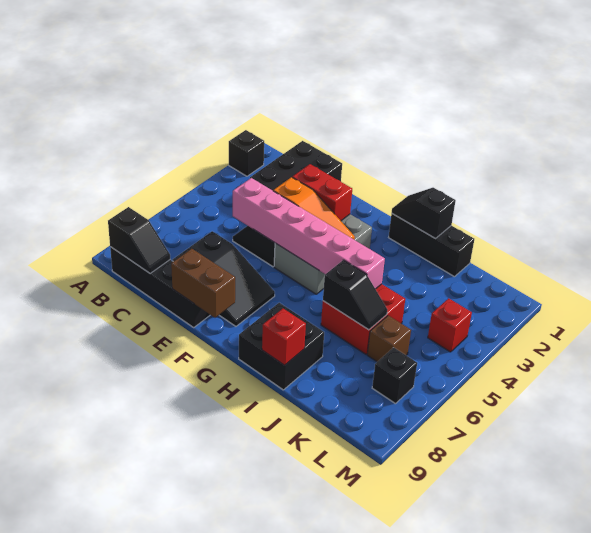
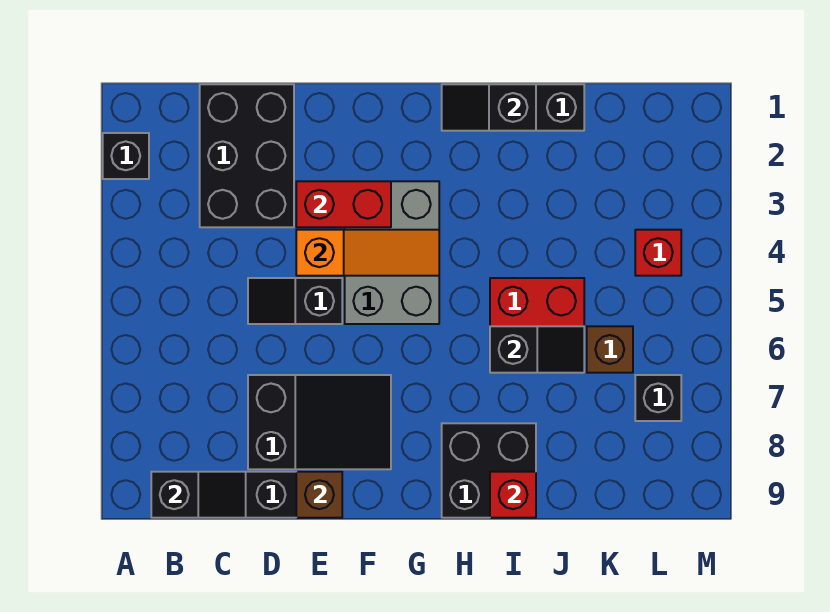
pink brick D5:I5 level 2 -> none
brown brick E9:F9 level 2 -> brown brick E9 level 2

